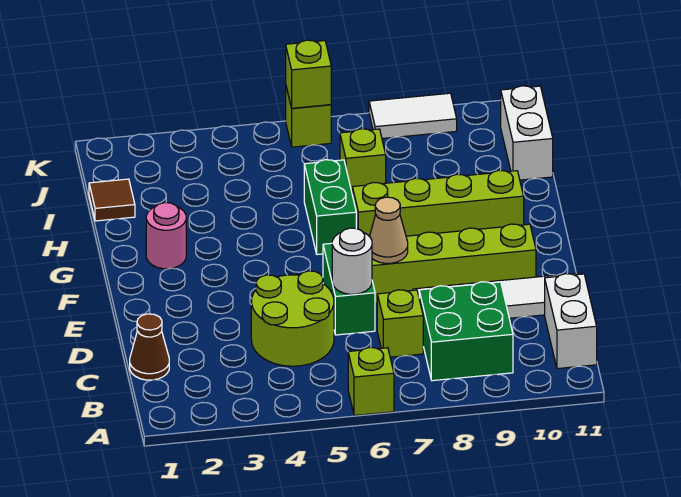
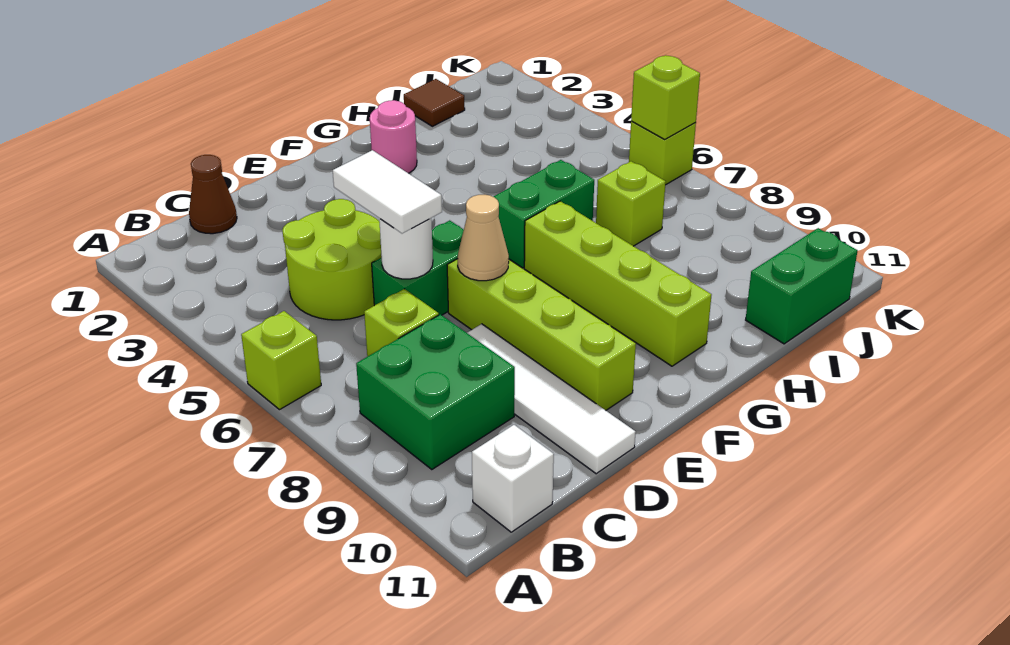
white brick B11:C11 level 1 -> white brick B11 level 1
white brick I11:J11 level 1 -> green brick I11:J11 level 1
white tile K8:K9 level 1 -> white tile D5:D6 level 3

